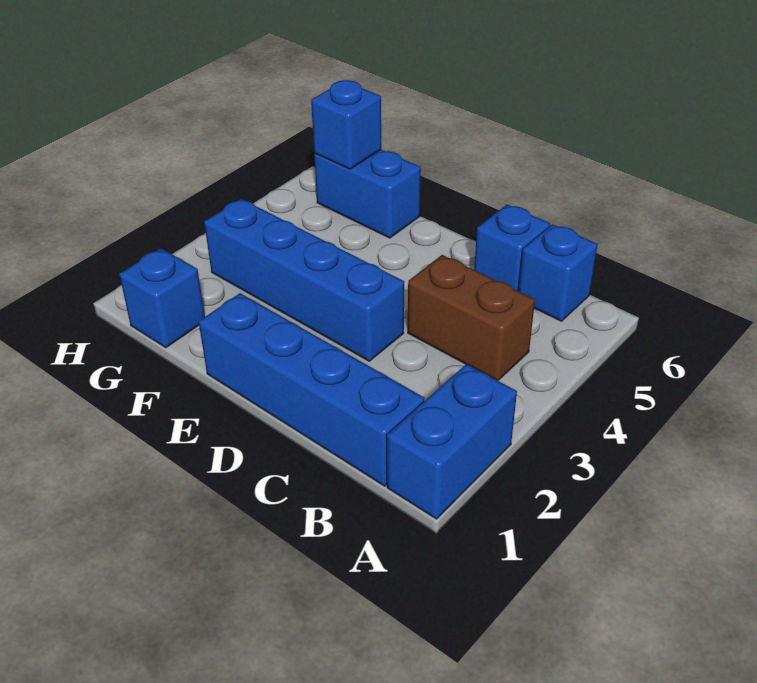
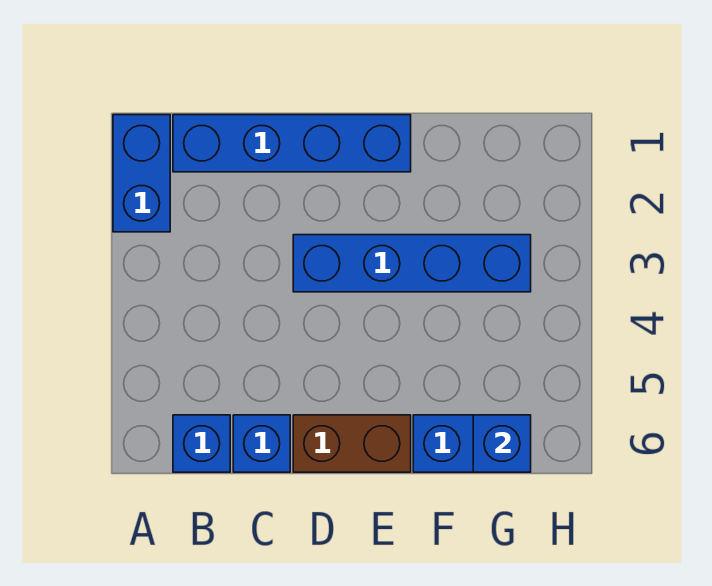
brown brick B4:C4 level 1 -> brown brick D6:E6 level 1
blue brick G1 level 1 -> none

